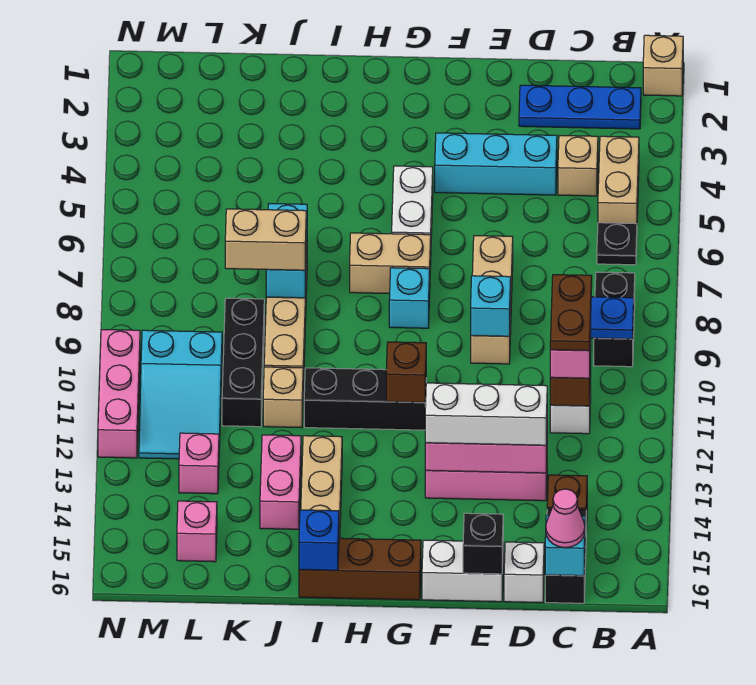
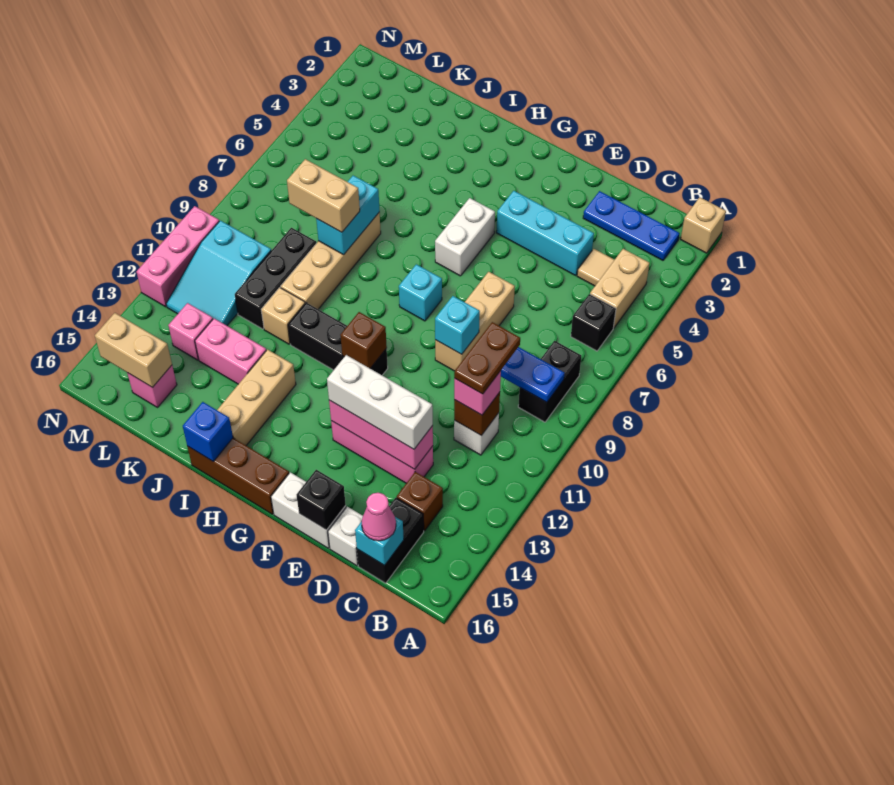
black plate B6 level 1 -> black brick B6 level 1
tan brick C4 level 1 -> tan tile C4 level 1
tan brick G7:H7 level 1 -> tan brick L15:M15 level 2
pink brick J13:J14 level 1 -> pink brick J13:K13 level 1

